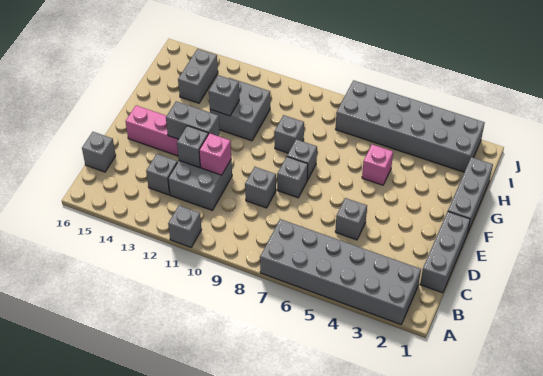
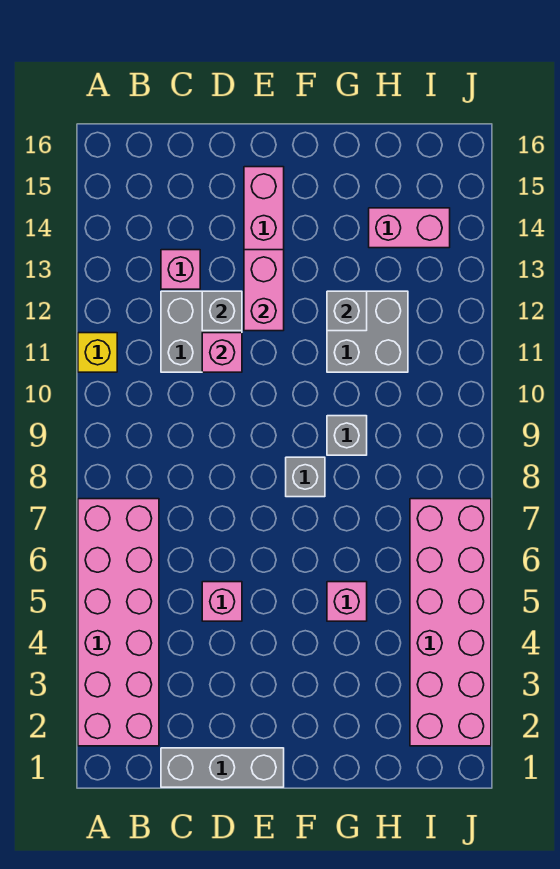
grey brick A2:B7 level 1 -> pink brick A2:B7 level 1
grey brick A11 level 1 -> yellow brick A11 level 1
grey brick C13 level 1 -> pink brick C13 level 1
grey brick C16 level 1 -> none
grey brick D5 level 1 -> pink brick D5 level 1
grey brick D9 level 1 -> none
grey brick E8 level 1 -> none
grey brick E12:E13 level 2 -> pink brick E12:E13 level 2
grey brick F1:H1 level 1 -> none
grey brick H14:I14 level 1 -> pink brick H14:I14 level 1
grey brick I2:J7 level 1 -> pink brick I2:J7 level 1

